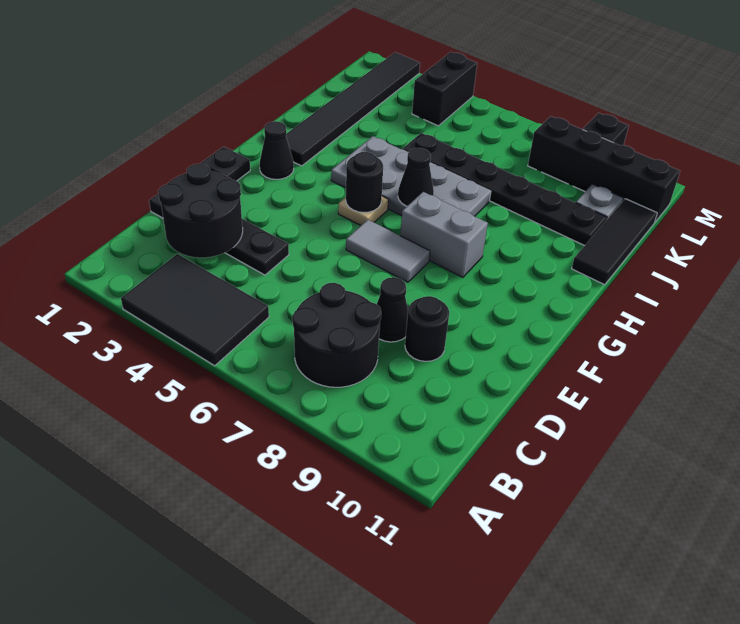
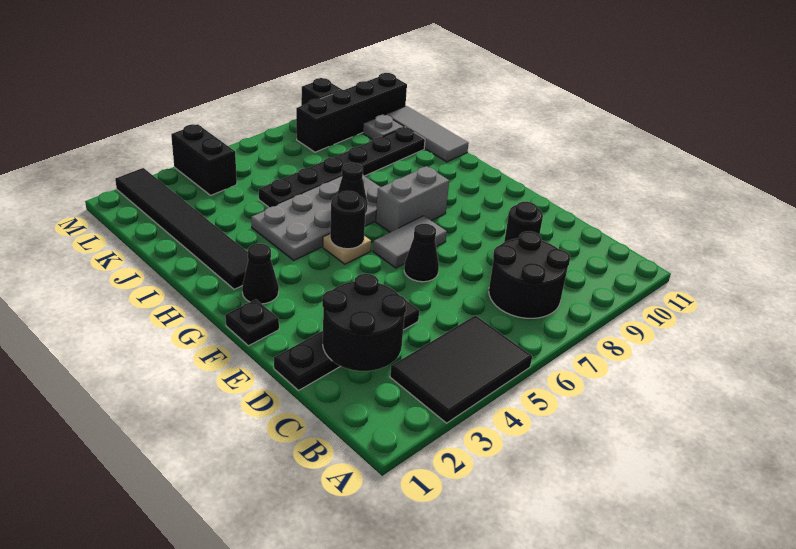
black cone D8 level 1 -> black cone E6 level 1
black tile I11:K11 level 1 -> grey tile I11:K11 level 1

